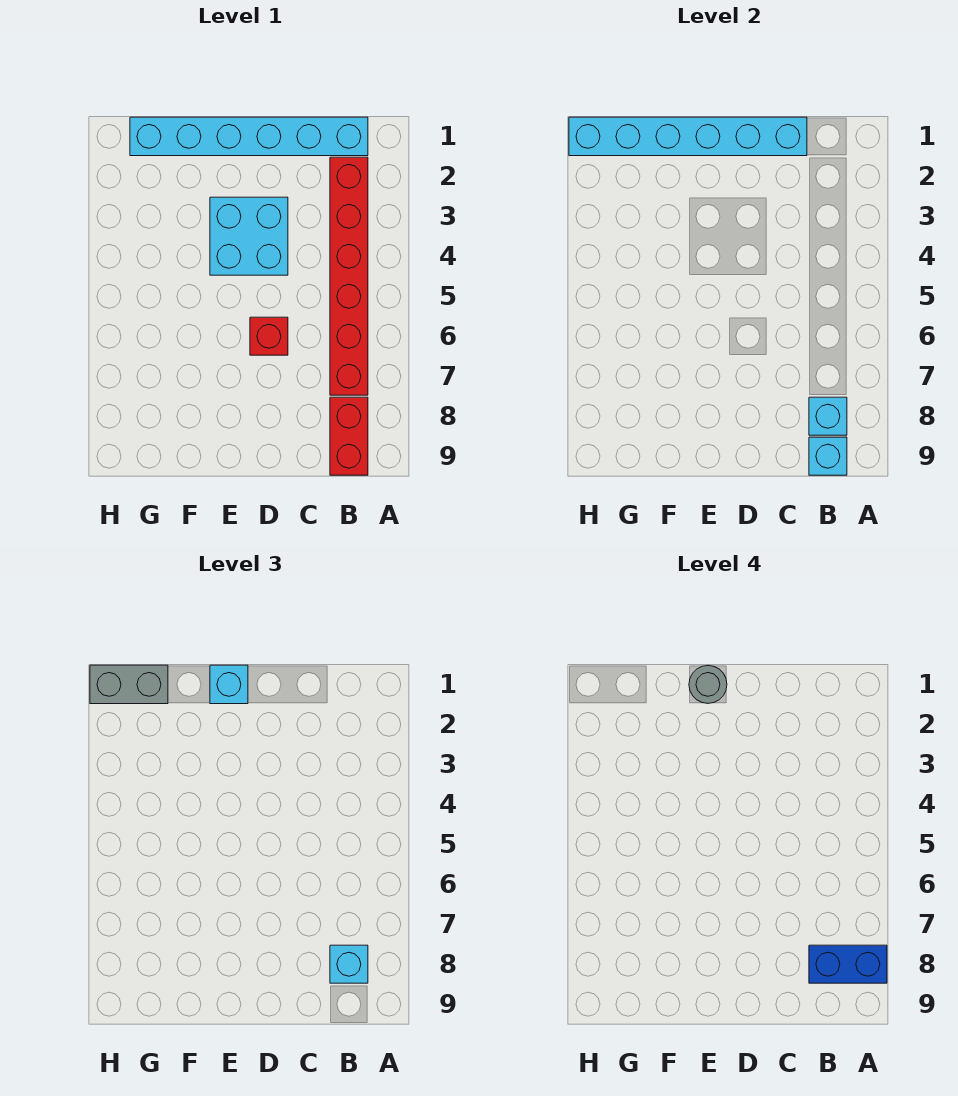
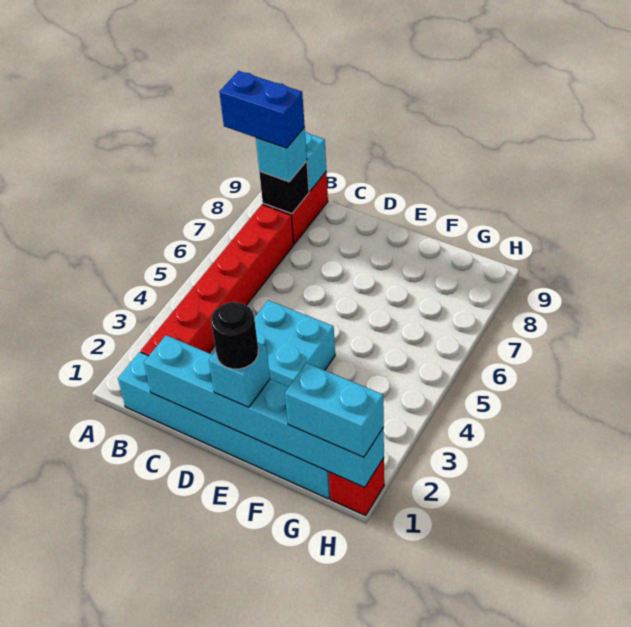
cyan brick B8 level 2 -> black brick B8 level 2
red brick D6 level 1 -> red brick H1 level 1
grey round brick E1 level 4 -> black round brick E1 level 4
grey brick G1:H1 level 3 -> cyan brick G1:H1 level 3

